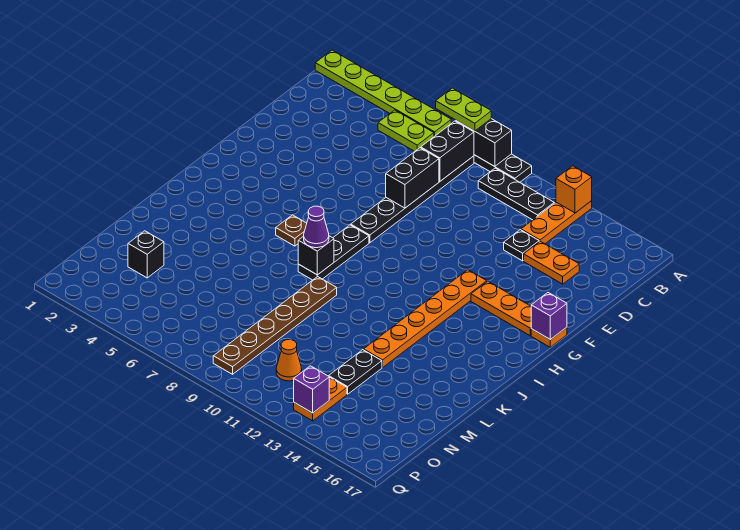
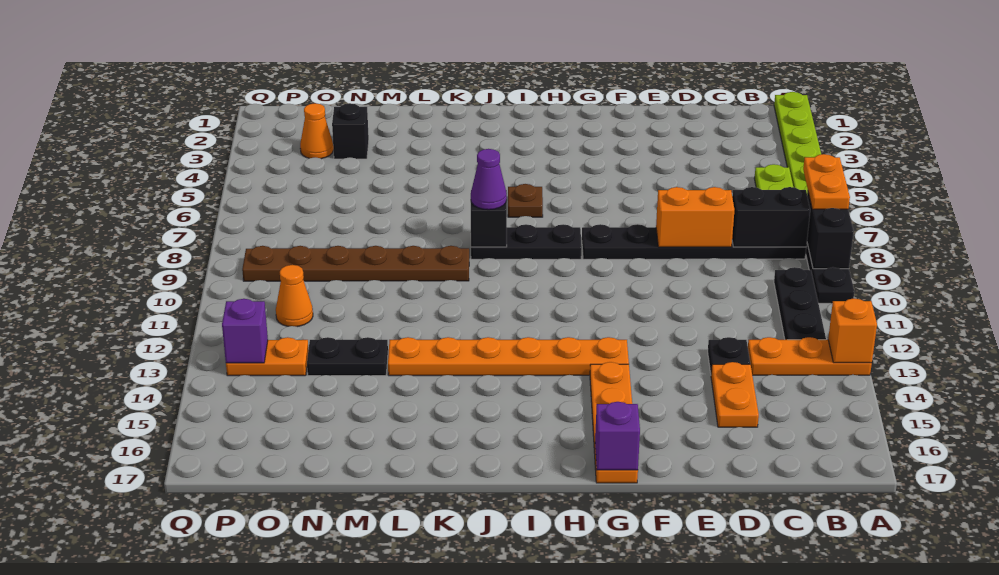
lime plate A7:A8 level 3 -> orange plate A7:A8 level 3
black brick D8:E8 level 2 -> orange brick D8:E8 level 2
none -> orange cone O3 level 1

